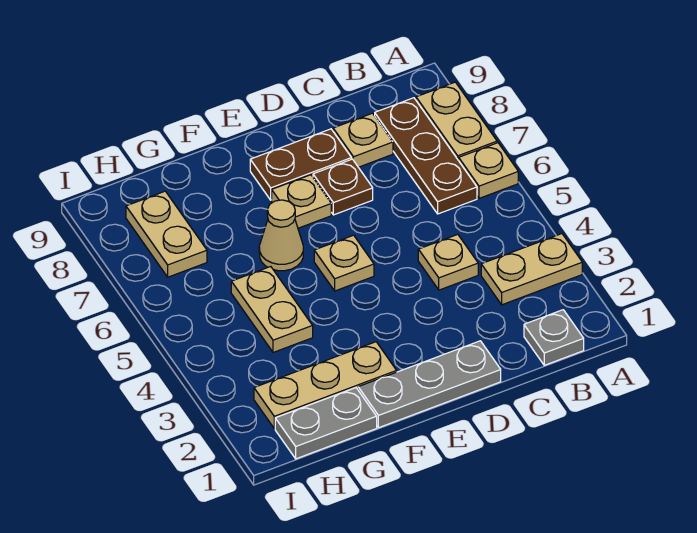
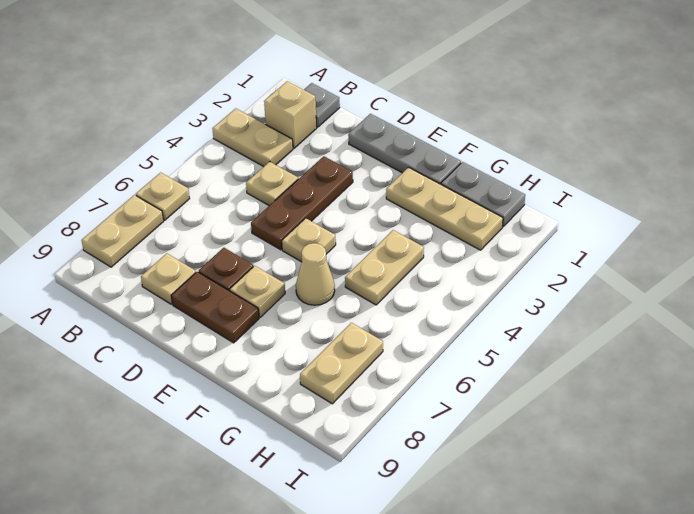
none -> tan brick B2 level 1
brown plate B6:B8 level 1 -> brown plate D3:D5 level 1

